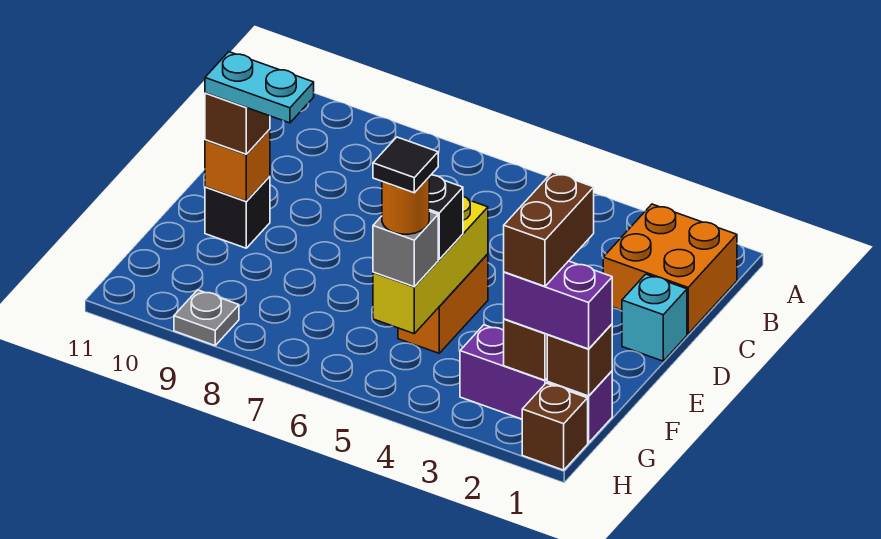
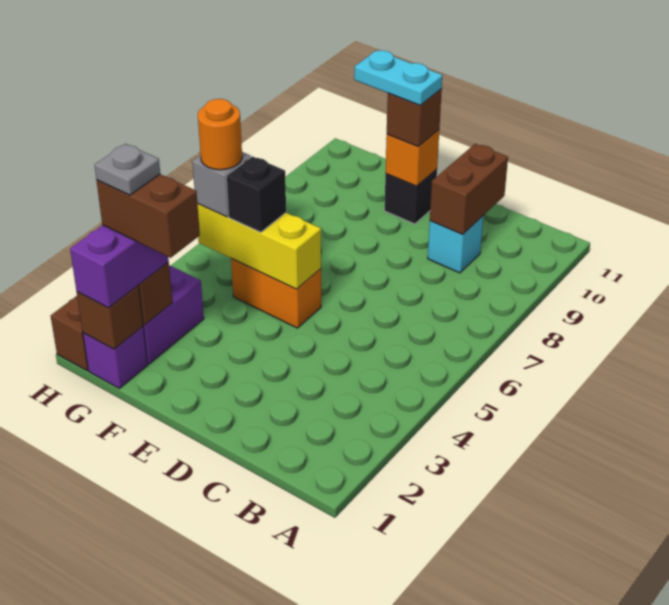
orange brick B1:C2 level 1 -> none
none -> brown brick C9:C10 level 2
cyan brick D1 level 1 -> cyan brick C9 level 1
cyan plate E9:E10 level 4 -> cyan plate E10:F10 level 4
black tile G5 level 5 -> none
grey plate H9 level 1 -> grey plate G2 level 5

